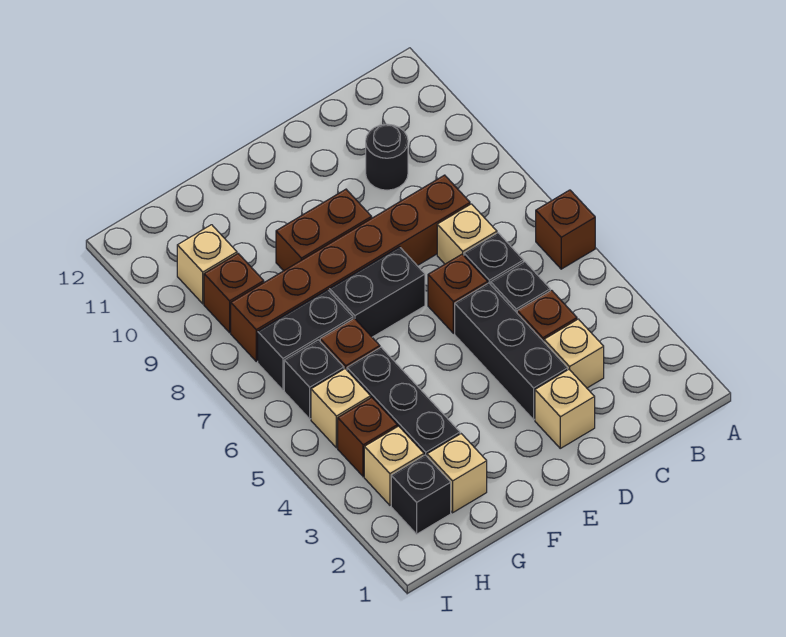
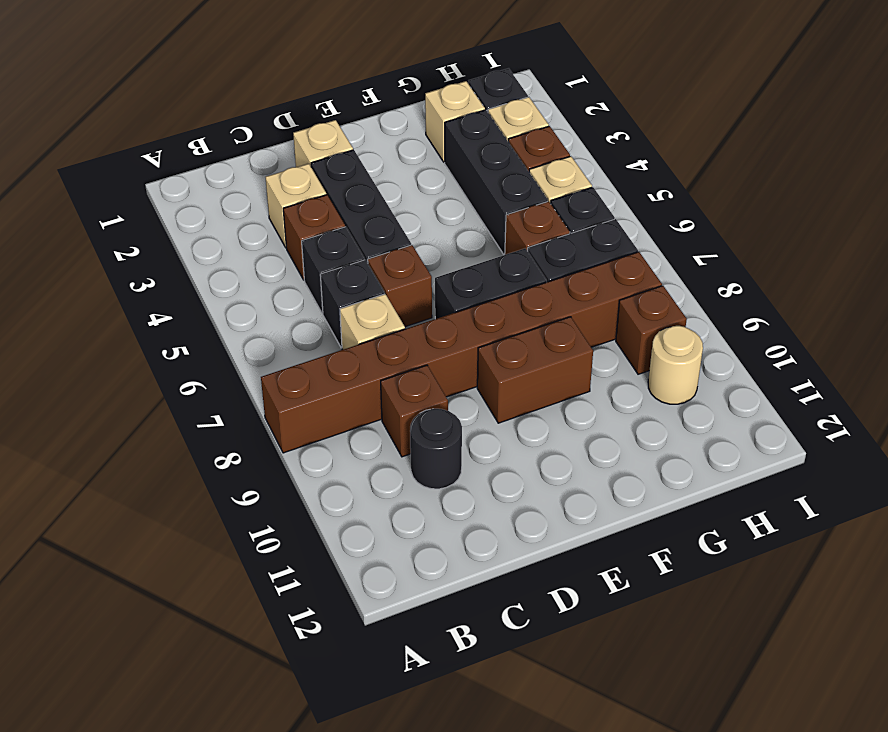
brown brick A6 level 1 -> brown brick C9 level 1
brown brick C8:H8 level 1 -> brown brick A8:H8 level 1
tan brick H10 level 1 -> tan round brick H10 level 1

